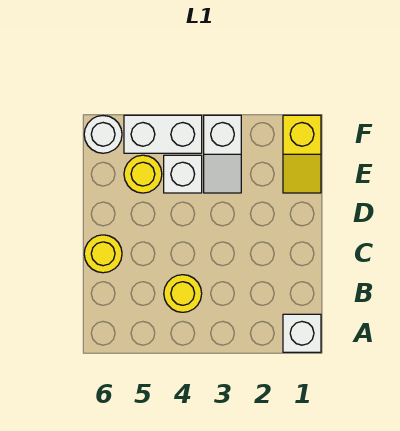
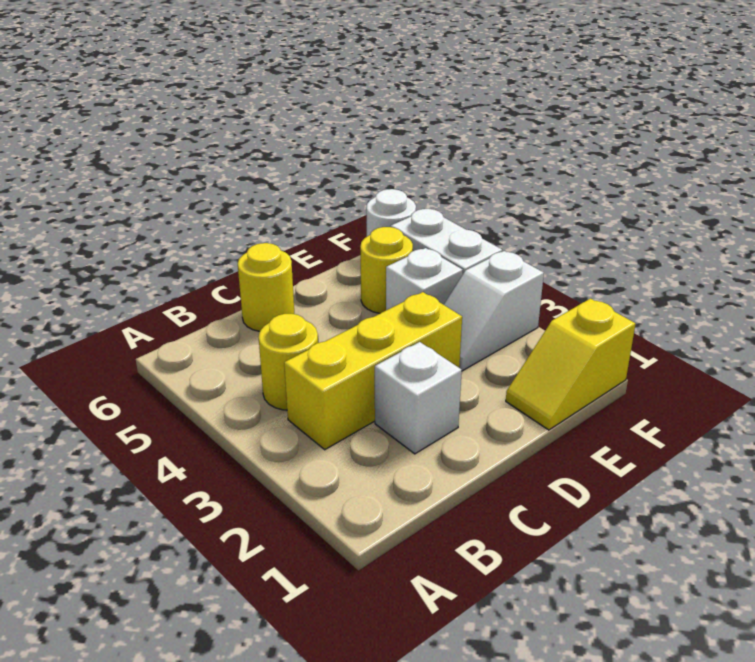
white brick A1 level 1 -> white brick C2 level 1
none -> yellow brick B3:D3 level 1

